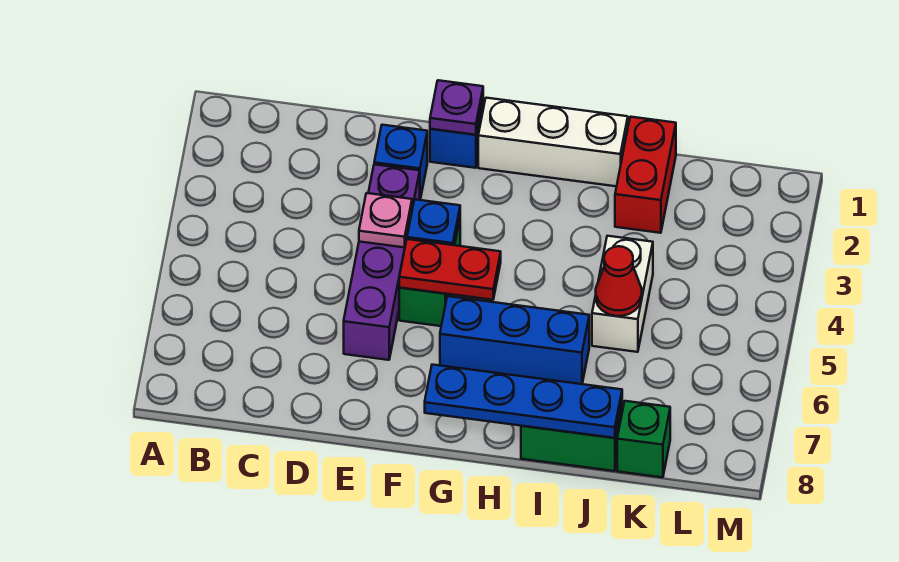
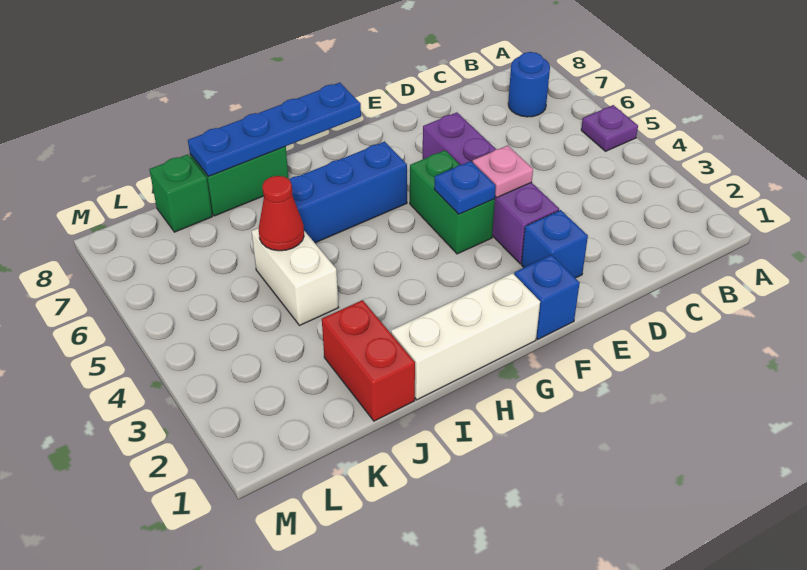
none -> blue round brick B7 level 1
purple plate F1 level 2 -> purple plate A5 level 1
red plate F5:G5 level 2 -> none

